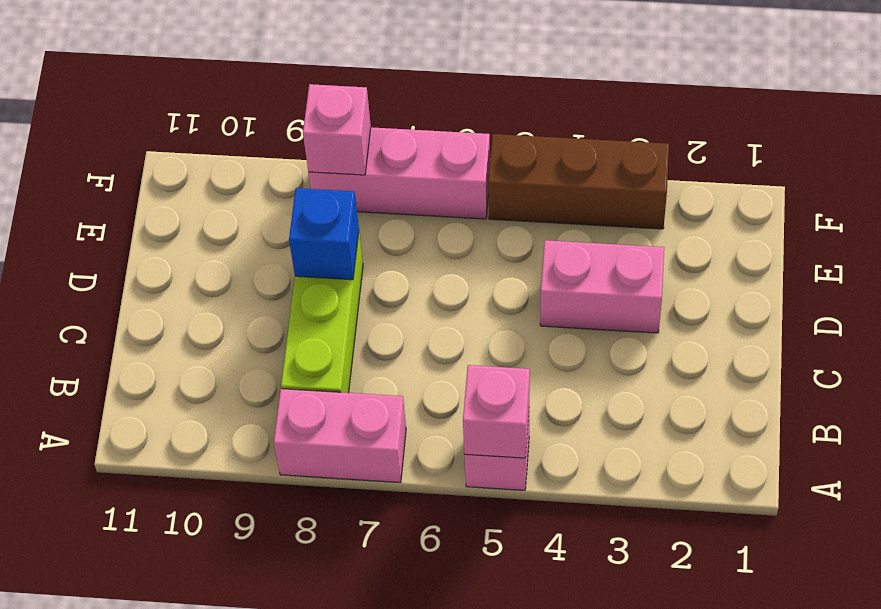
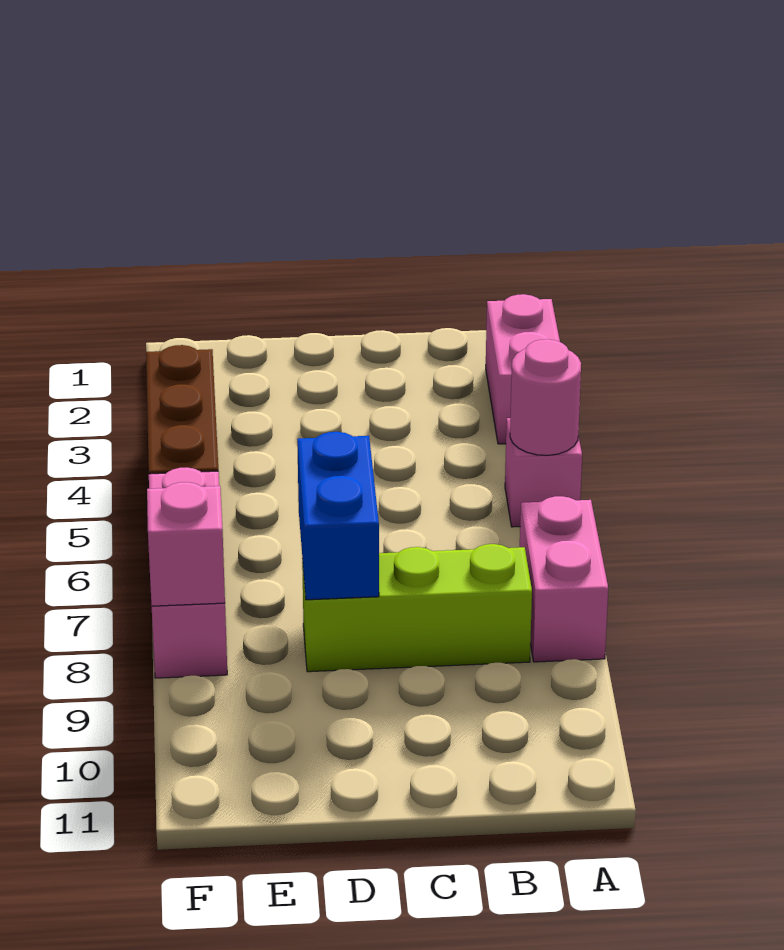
pink brick A5 level 2 -> pink round brick A5 level 2
pink brick D3:D4 level 1 -> pink brick A2:A3 level 1
blue brick D8 level 2 -> blue brick D7:D8 level 2

